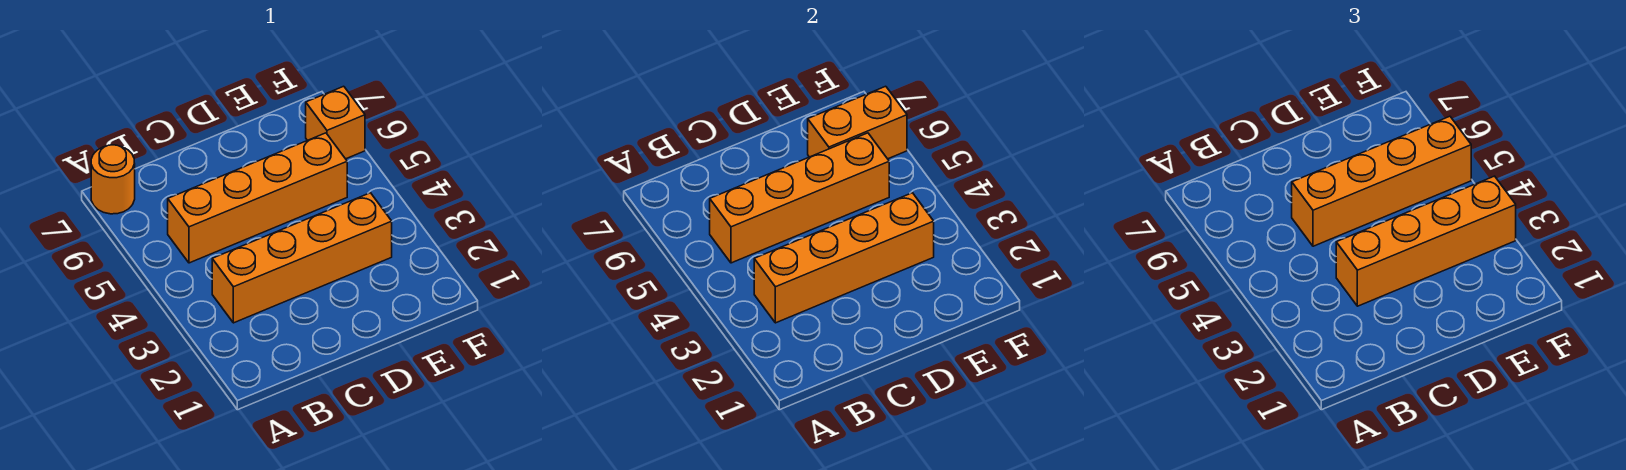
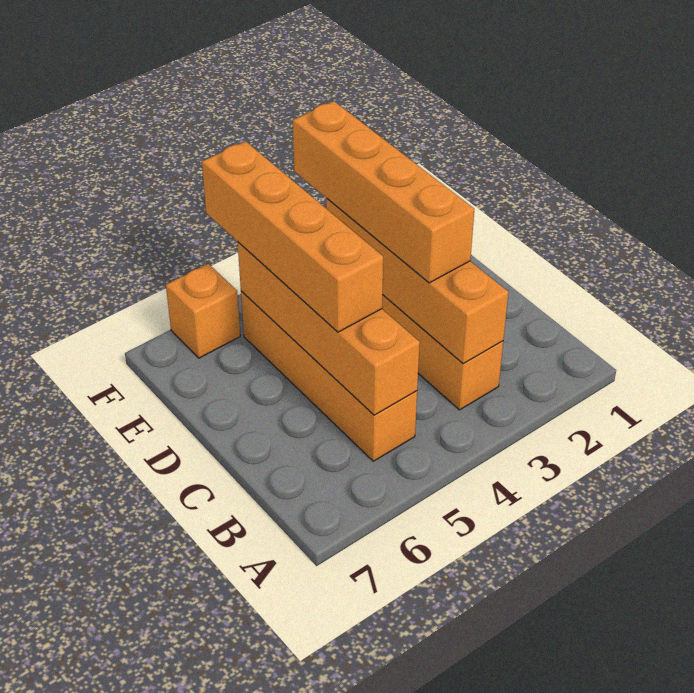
orange round brick A7 level 1 -> none
orange brick E6:F6 level 2 -> none

